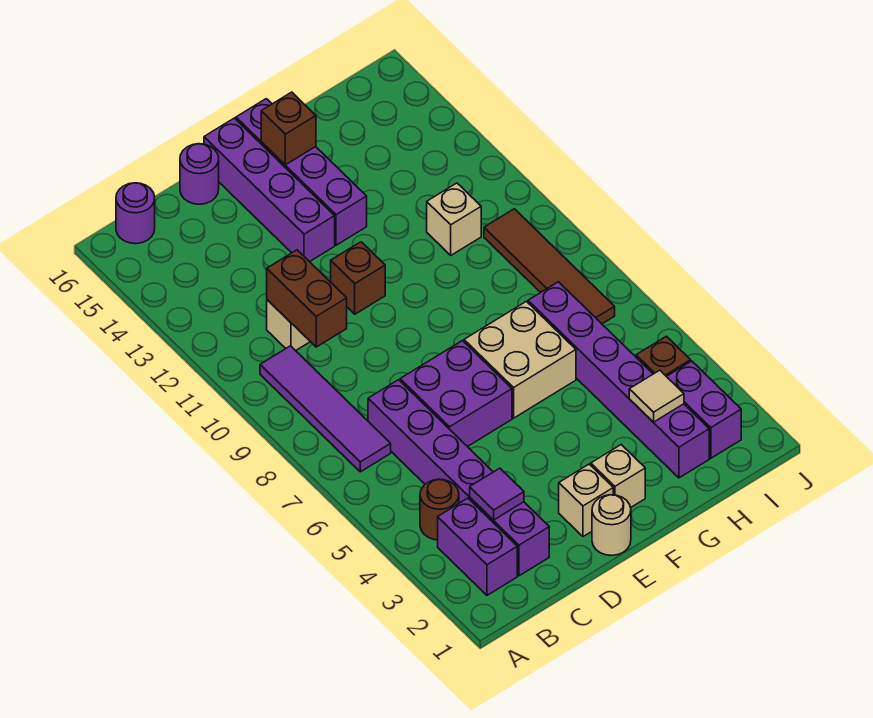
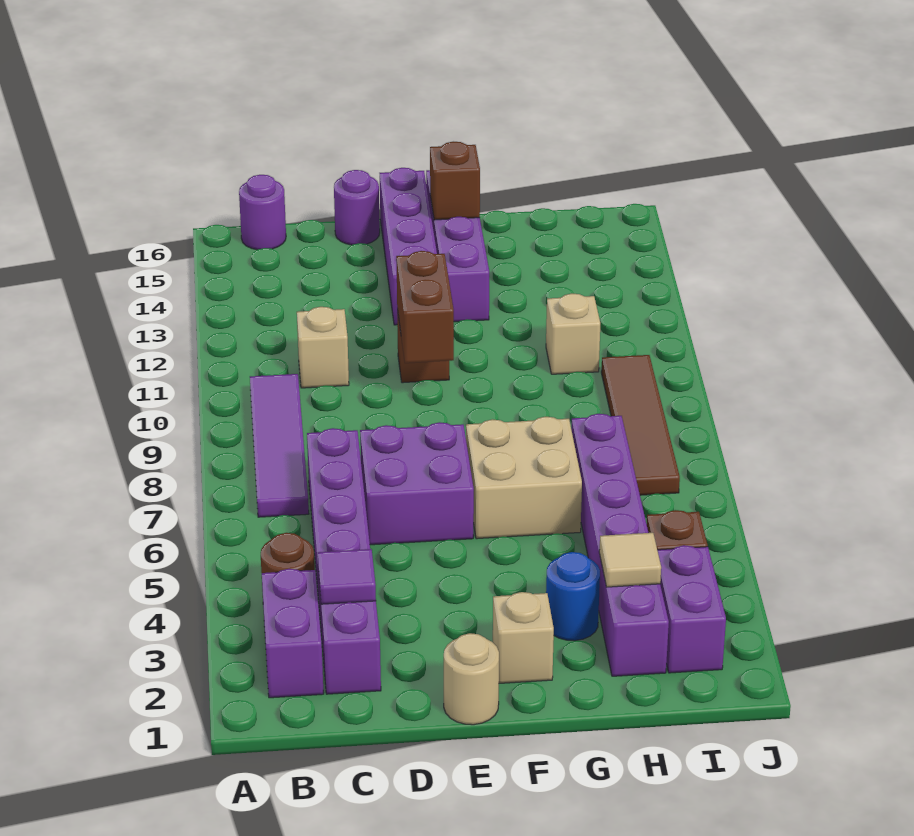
brown brick C10:C11 level 2 -> brown brick E10:E11 level 2
tan brick E2 level 1 -> none
none -> blue round brick G3 level 1

